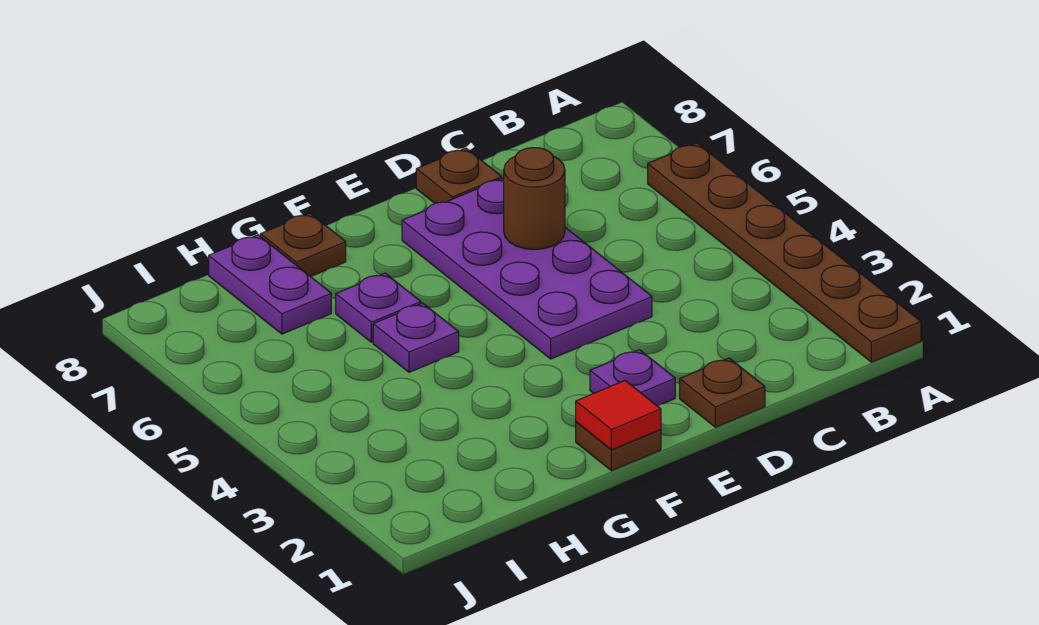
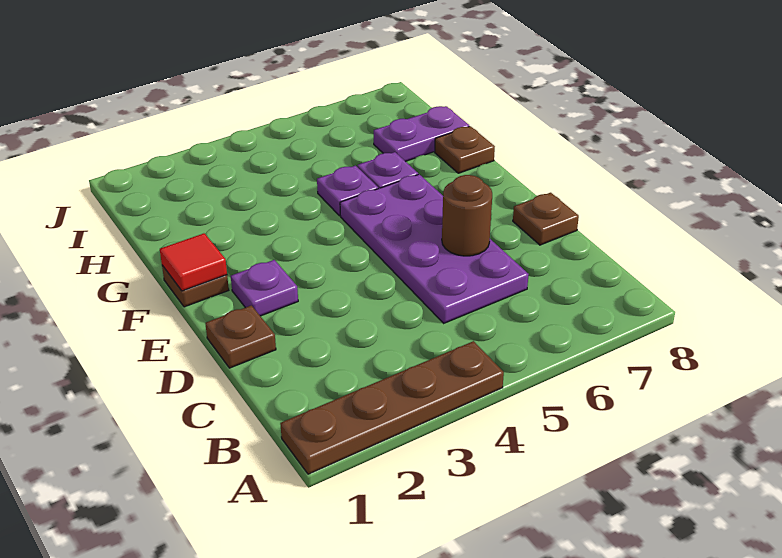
brown plate A1:A6 level 1 -> brown plate A1:A4 level 1
purple plate D4:E7 level 1 -> purple plate C5:F6 level 1

